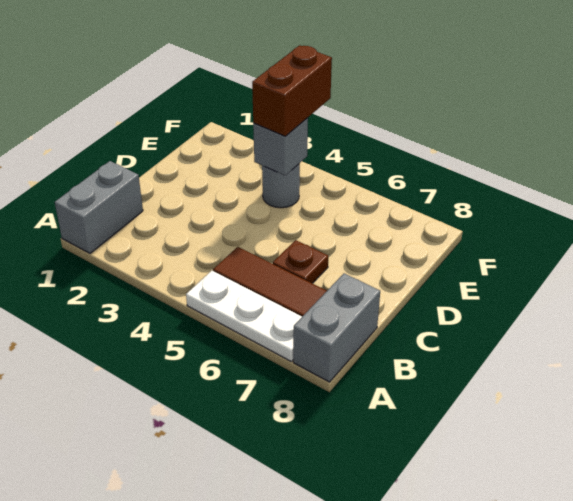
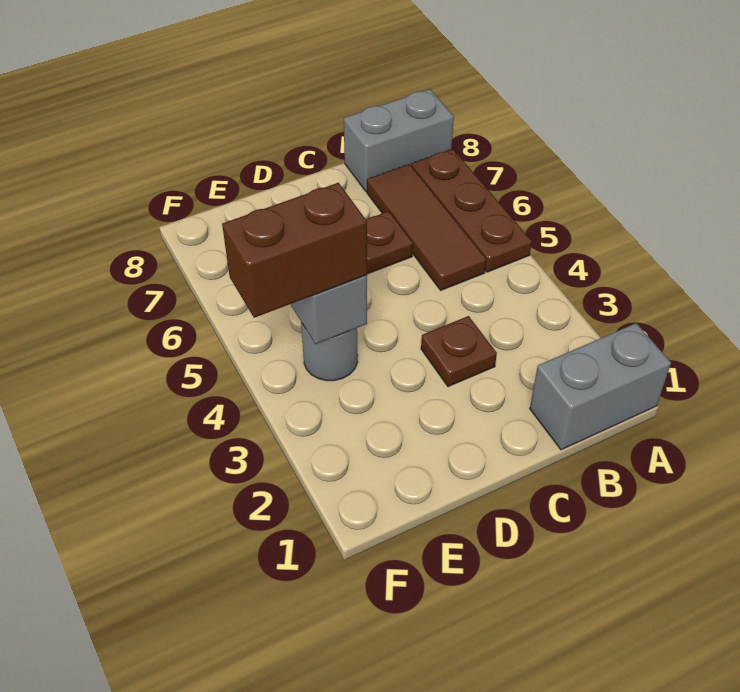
white plate A5:A7 level 1 -> brown plate A5:A7 level 1
none -> brown plate C3 level 1

